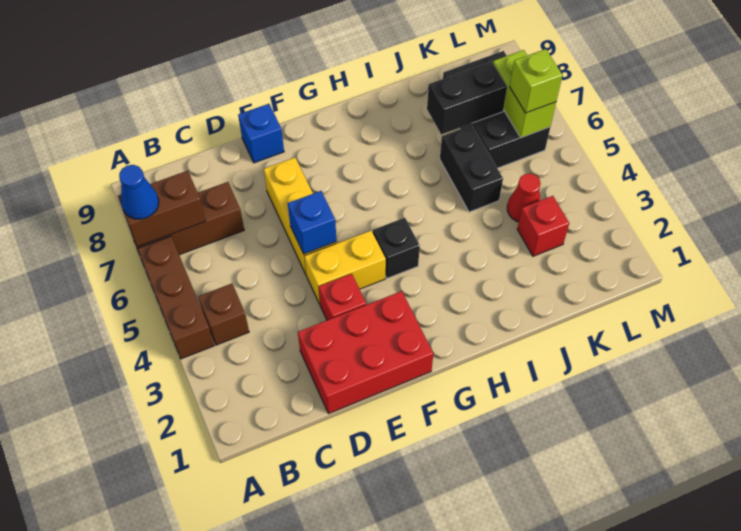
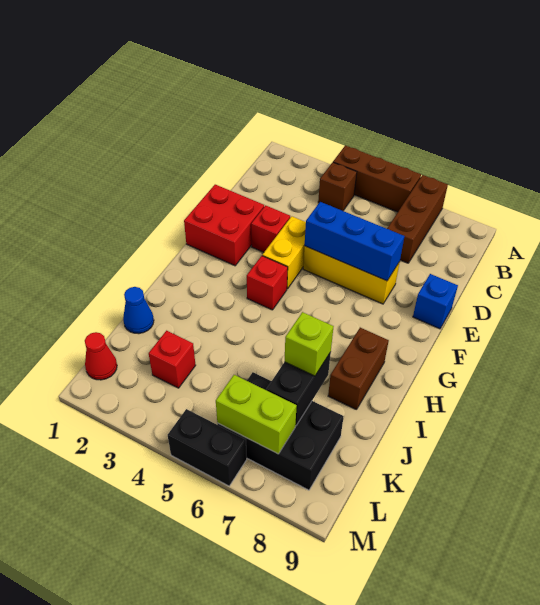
brown brick A7:B7 level 2 -> brown brick H8:I8 level 1
blue cone A7 level 3 -> blue cone J1 level 1
red brick D1:F2 level 1 -> red brick E1:F2 level 1
blue brick E5 level 2 -> blue brick E5:E7 level 2
black brick G4 level 1 -> red brick G4 level 1
black brick J5:J6 level 1 -> black brick M5:M6 level 1
red cone K4 level 1 -> red cone L1 level 1
lime brick L6 level 3 -> lime brick J7 level 3

